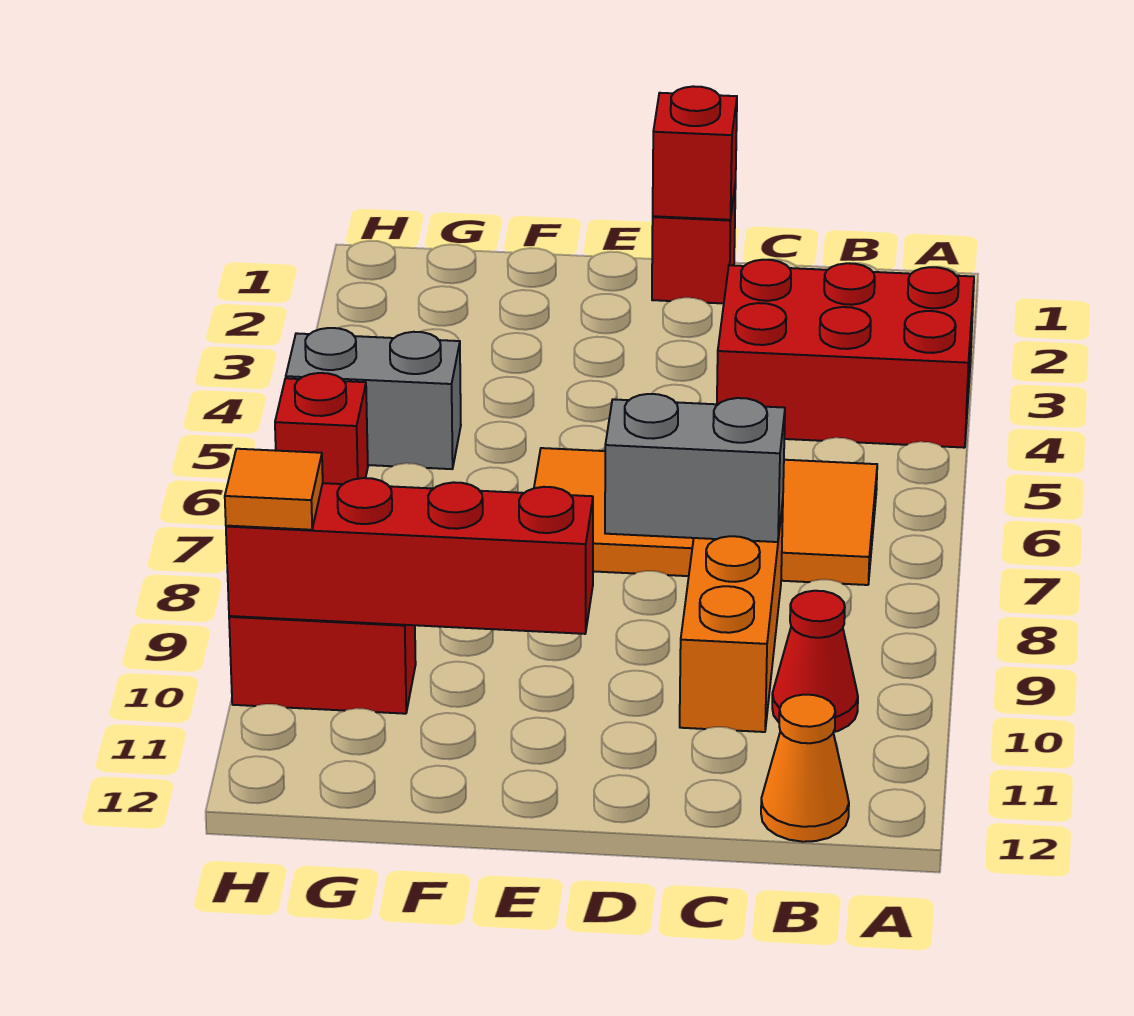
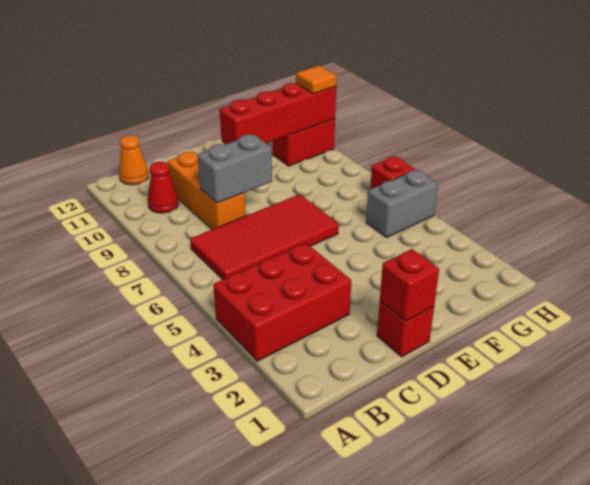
orange tile B6:E7 level 1 -> red tile B6:E7 level 1

